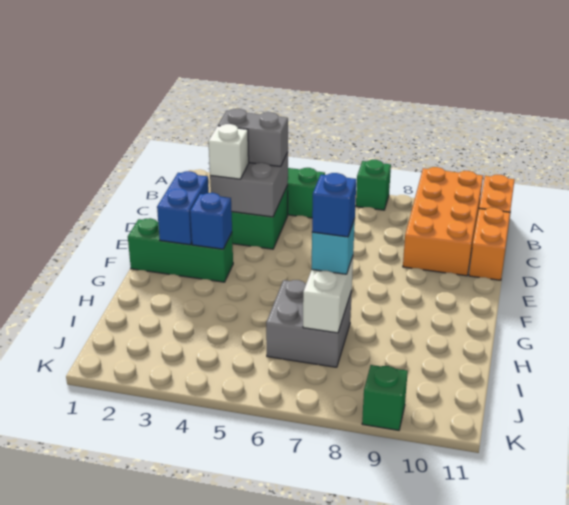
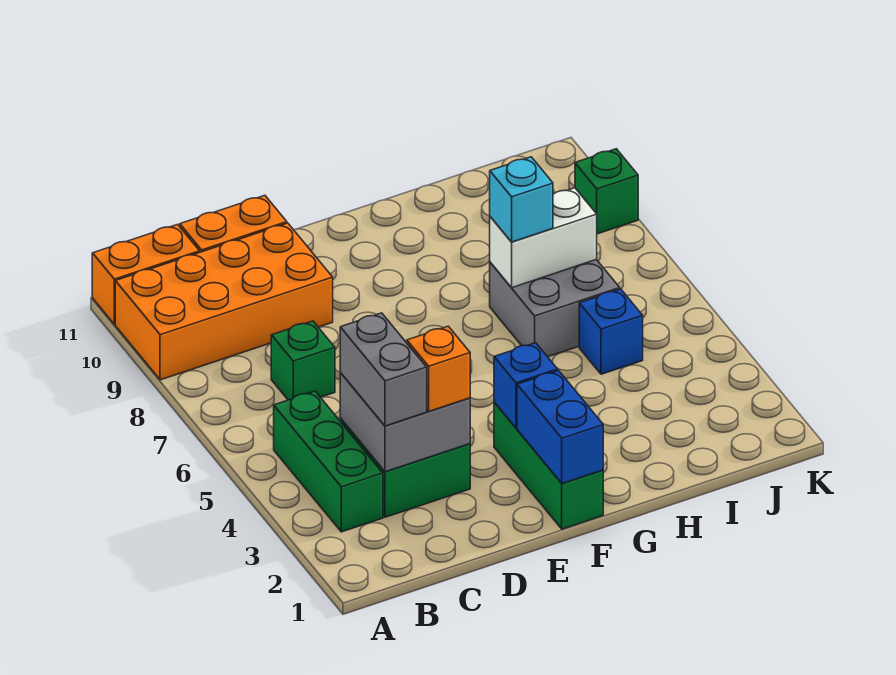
green brick A7 level 1 -> green brick C7 level 1
white brick D3 level 3 -> orange brick D3 level 3
blue brick E2:F2 level 2 -> blue brick F1:F2 level 2
blue brick H7 level 4 -> blue brick I5 level 1

